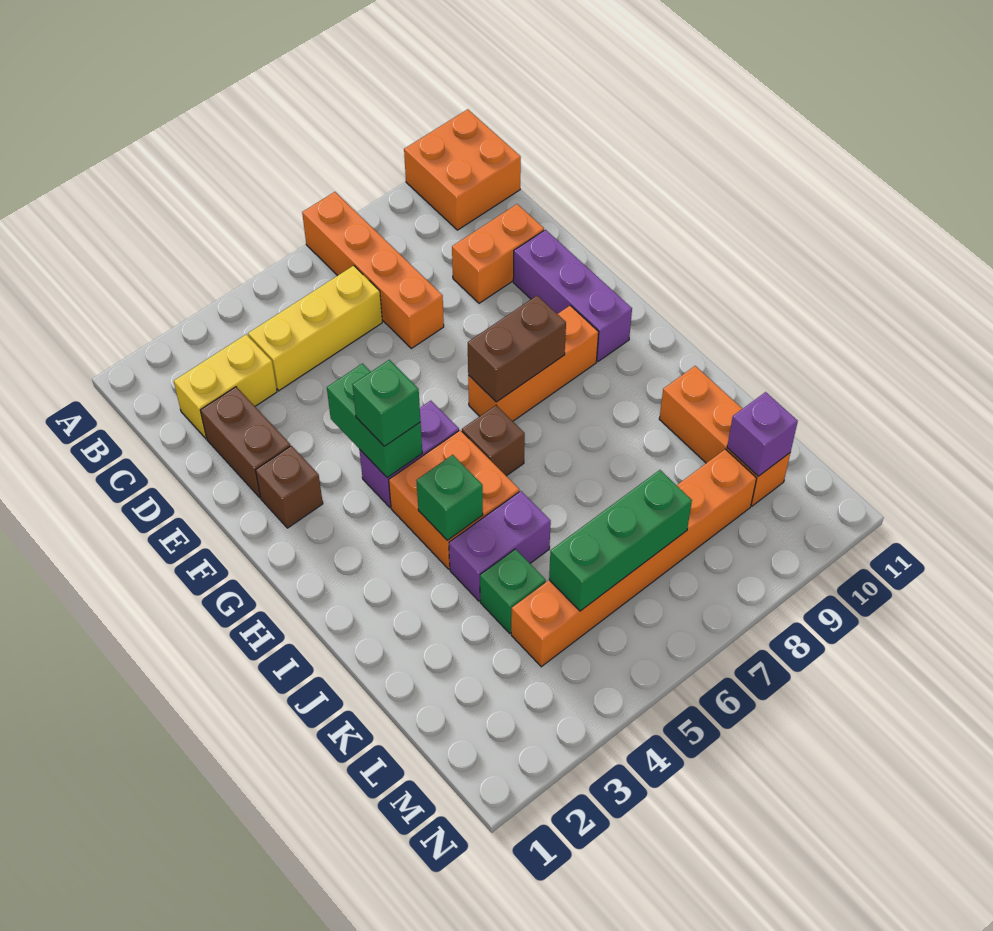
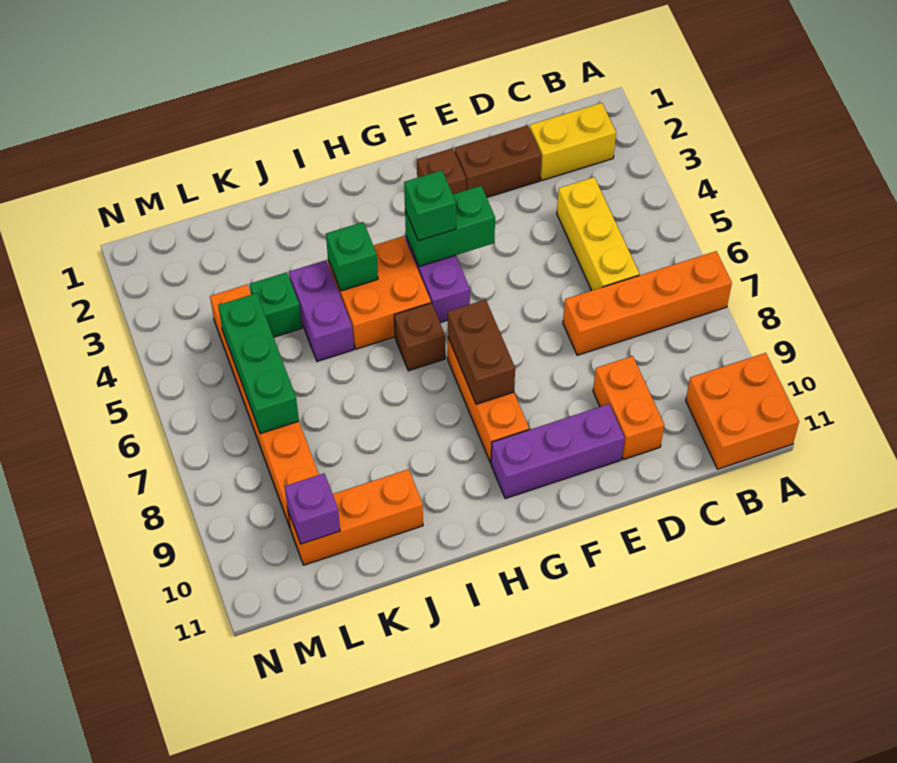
yellow brick C2:C3 level 1 -> yellow brick B2:C2 level 1

